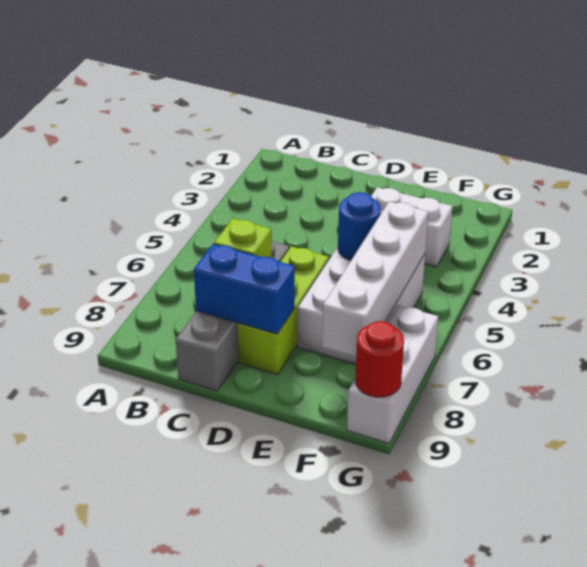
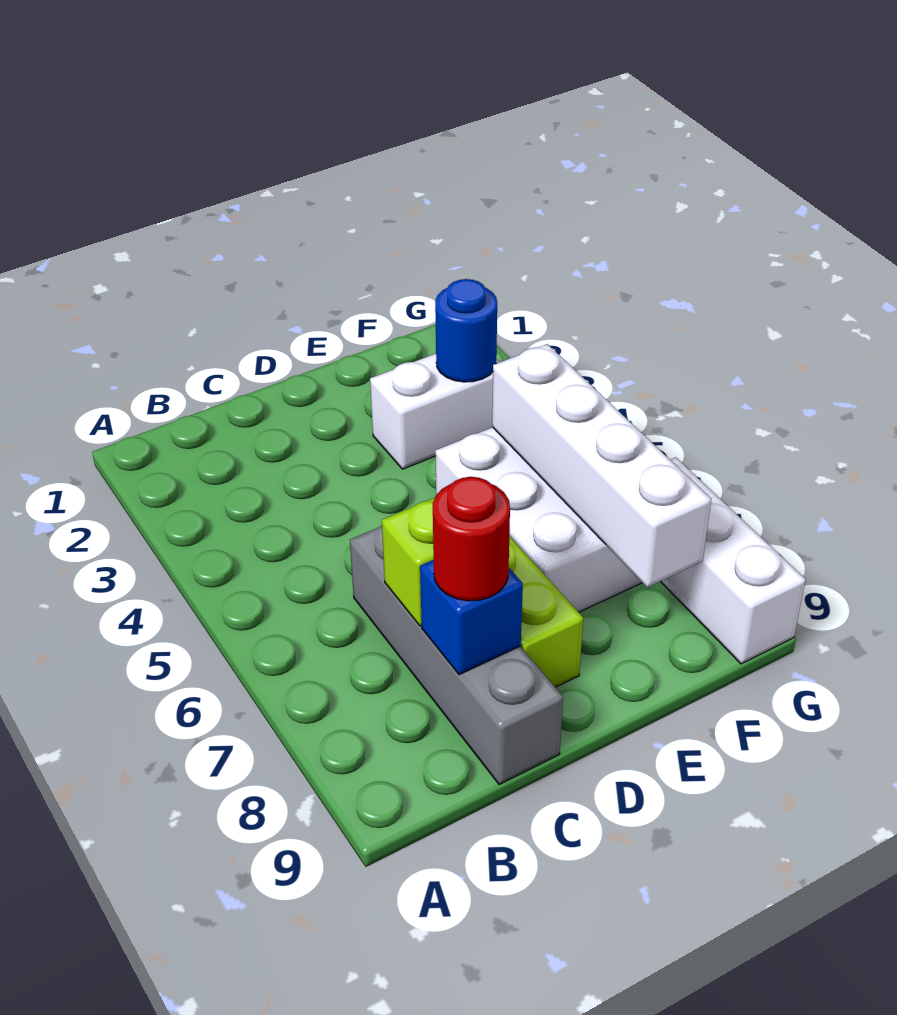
blue brick C8:D8 level 2 -> blue brick C8 level 2
blue round brick E5 level 2 -> blue round brick F3 level 2
red round brick G9 level 2 -> red round brick C8 level 3

